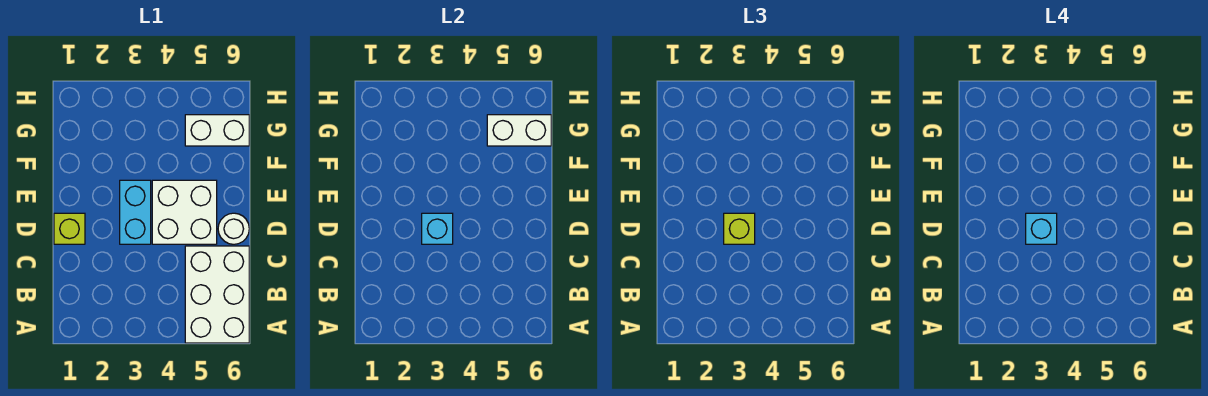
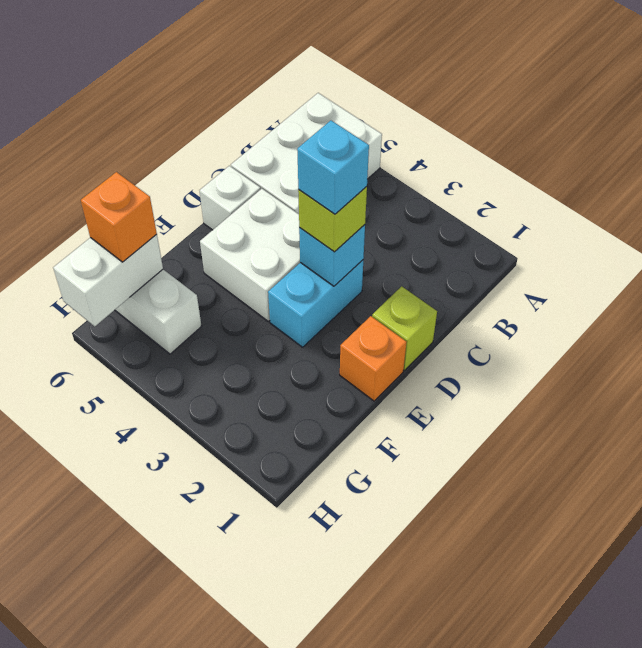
white round brick D6 level 1 -> white brick D6 level 1
none -> orange brick E1 level 1
white brick G5:G6 level 2 -> white brick G6:H6 level 2
none -> orange brick G6 level 3

